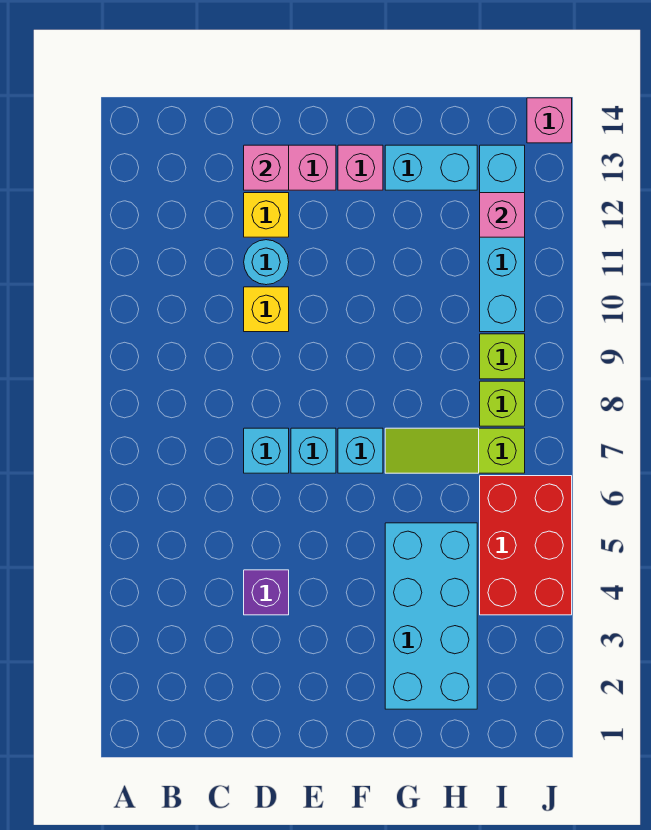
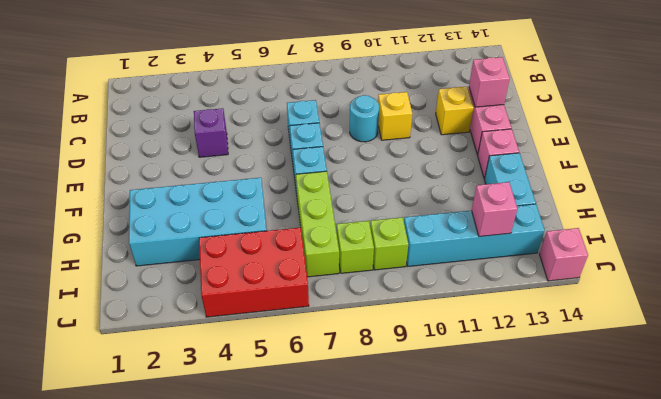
cyan round brick D11 level 1 -> cyan round brick D9 level 1
lime slope G7:I7 level 1 top I -> lime brick G7:I7 level 1

